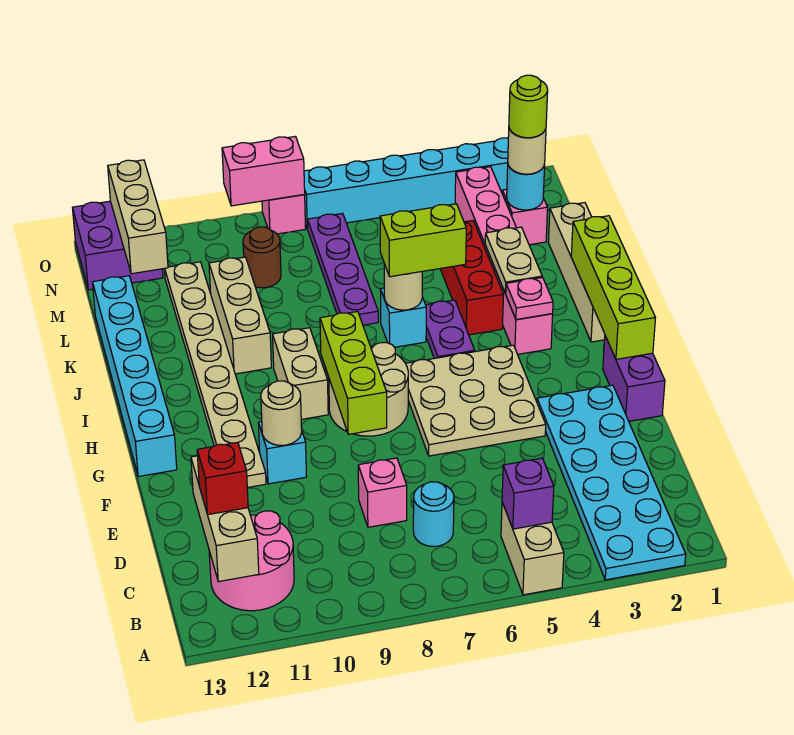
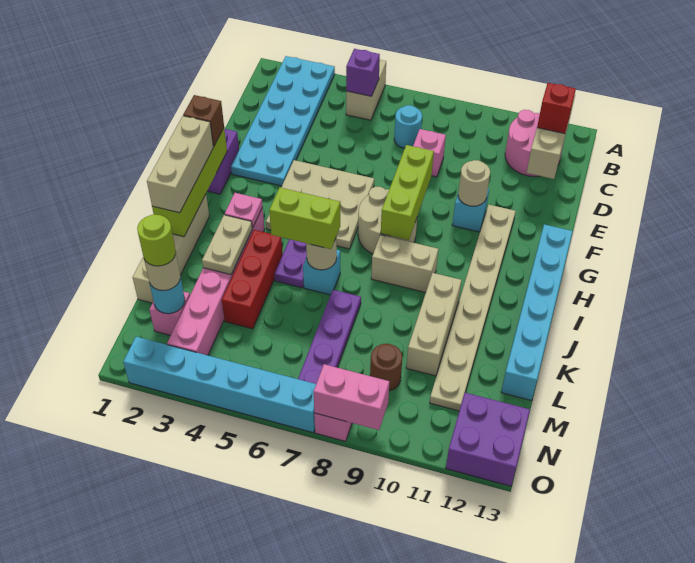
none -> brown brick G1 level 3
tan brick H9:I9 level 1 -> tan brick I8:I9 level 1
tan brick M12:O12 level 2 -> tan brick H1:J1 level 3

